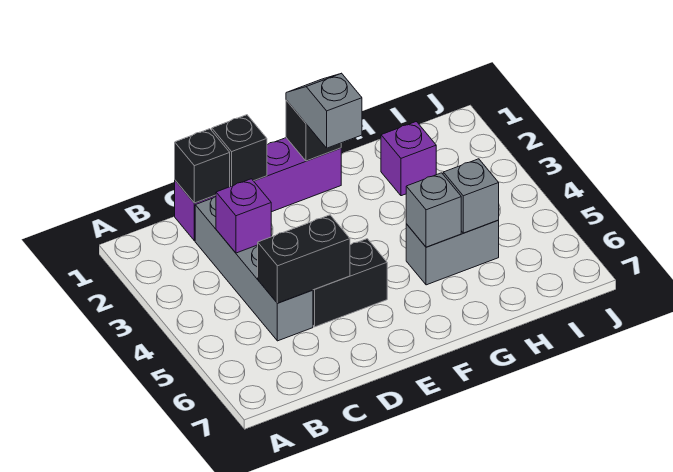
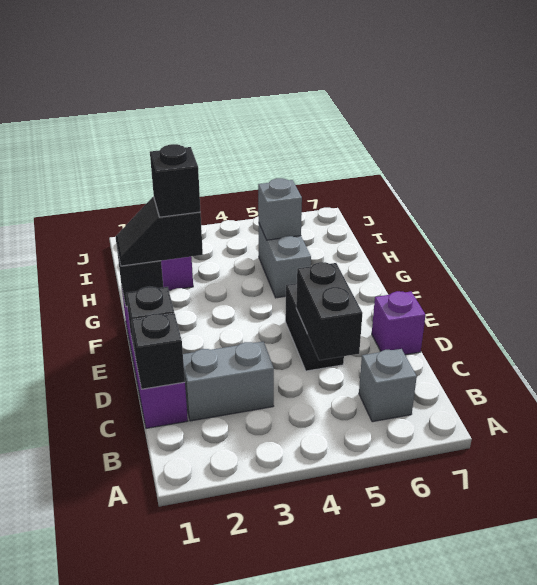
grey brick C2:C5 level 1 -> grey brick C2:C3 level 1
purple brick C3 level 2 -> purple brick D7 level 1
grey slope F1:F2 level 3 top 2 -> black slope F1:F2 level 3 top 2
none -> black brick F2 level 4
grey brick G5 level 2 -> grey brick B6 level 1

